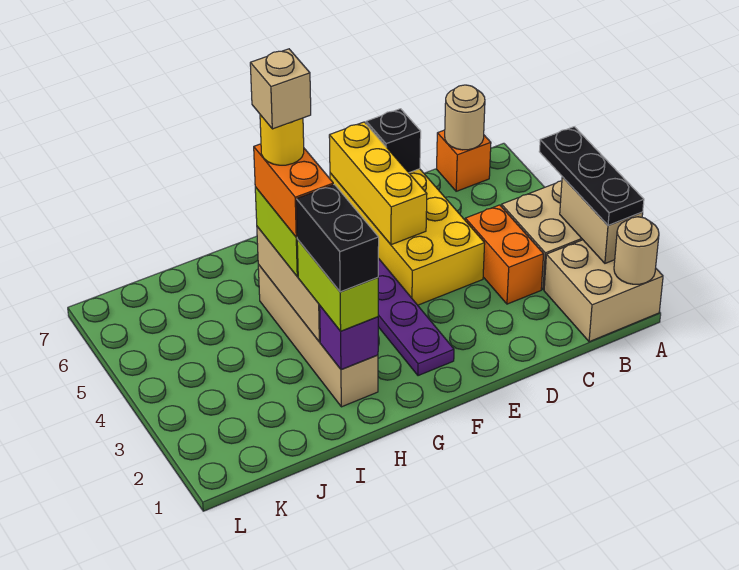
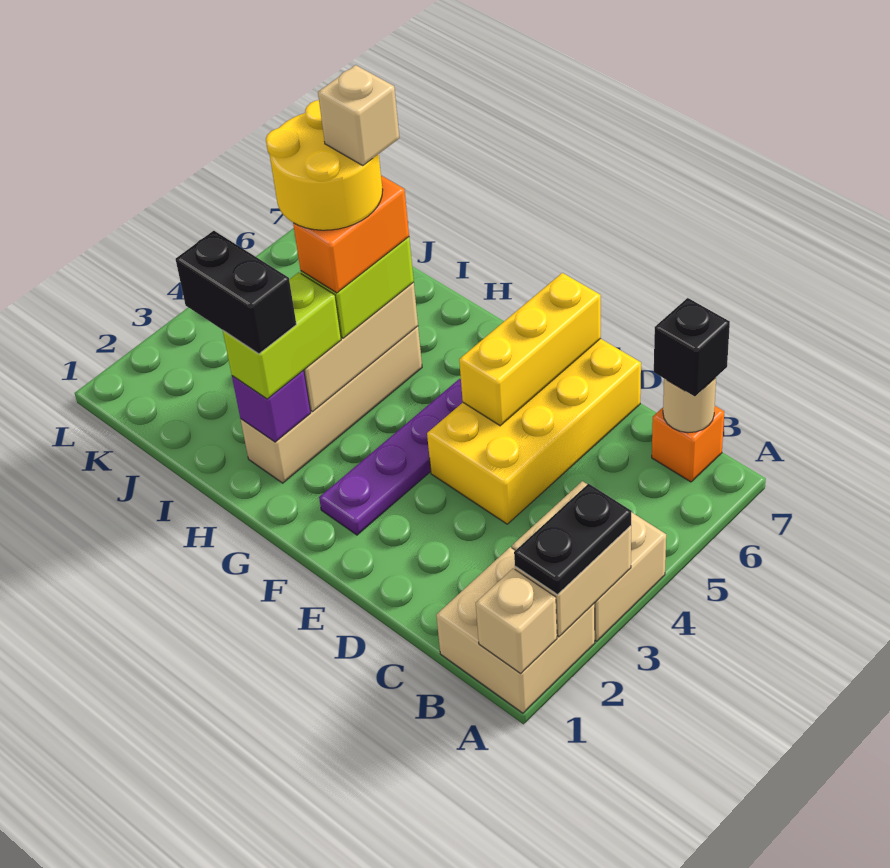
tan round brick A1 level 2 -> tan brick A1 level 2
black plate A2:A4 level 3 -> black plate A2:A3 level 3
orange brick C3:C4 level 1 -> none
black brick D7 level 2 -> black brick B7 level 3
black brick H2:H3 level 4 -> black brick H2:I2 level 4
yellow round brick H5 level 5 -> yellow round brick H4:I5 level 5

